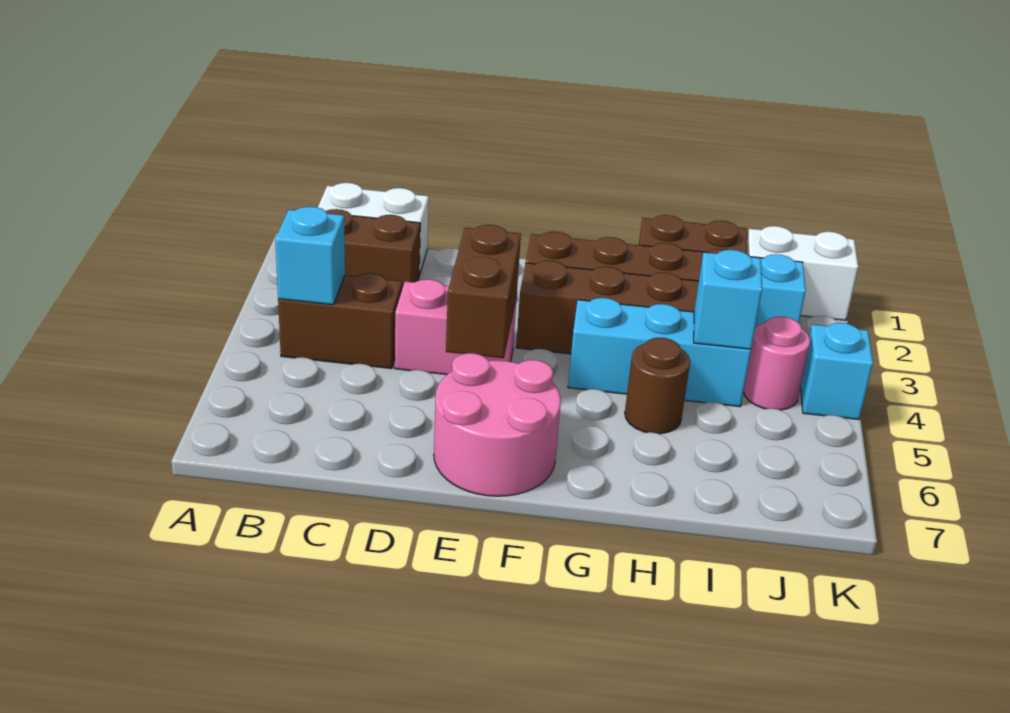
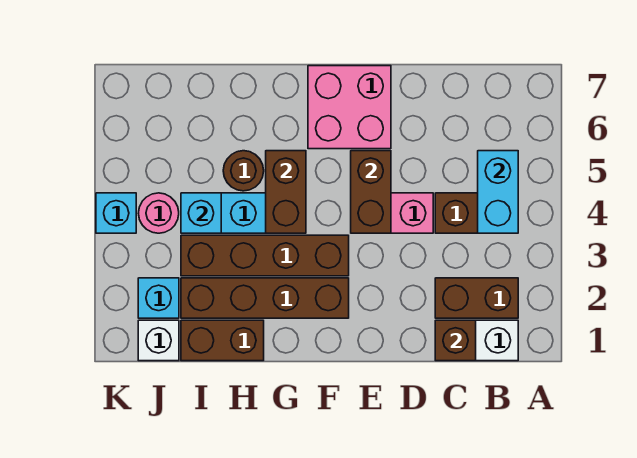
cyan brick B4 level 2 -> cyan brick B4:B5 level 2
none -> brown brick C1 level 2
pink round brick E6:F7 level 1 -> pink brick E6:F7 level 1
none -> brown brick G4:G5 level 2
white brick J1:K1 level 1 -> white brick J1 level 1

